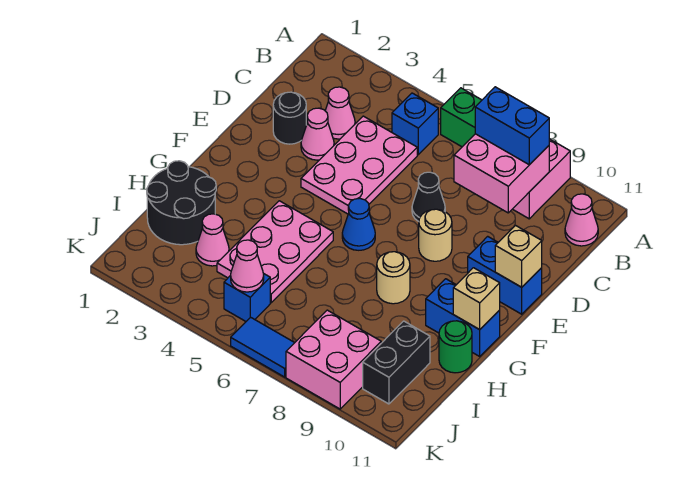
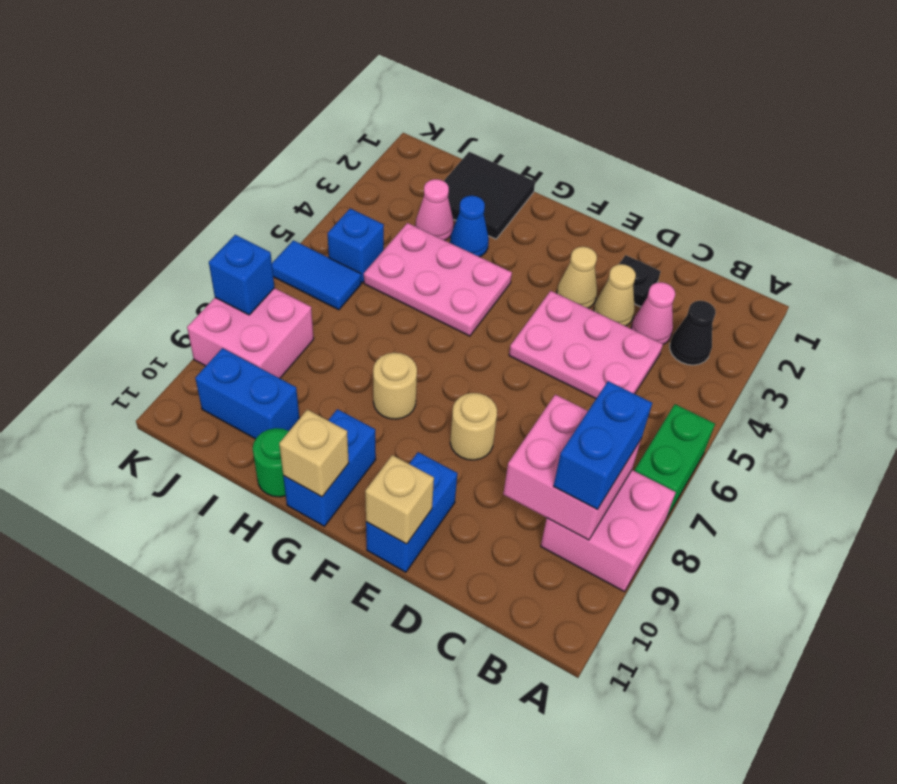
blue brick B5 level 1 -> blue brick K8 level 2
pink cone B11 level 1 -> none
black round brick D2 level 1 -> black plate D2 level 1
pink cone D3 level 1 -> tan cone D3 level 1
black cone D7 level 1 -> black cone B3 level 1
none -> tan cone E3 level 1
blue cone F6 level 1 -> blue cone H3 level 1
black round brick H1:I2 level 1 -> black tile H1:I2 level 1
black brick I10:J10 level 1 -> blue brick I10:J10 level 1
pink cone J5 level 2 -> none
blue tile K6:K7 level 1 -> blue tile J6:K6 level 1

